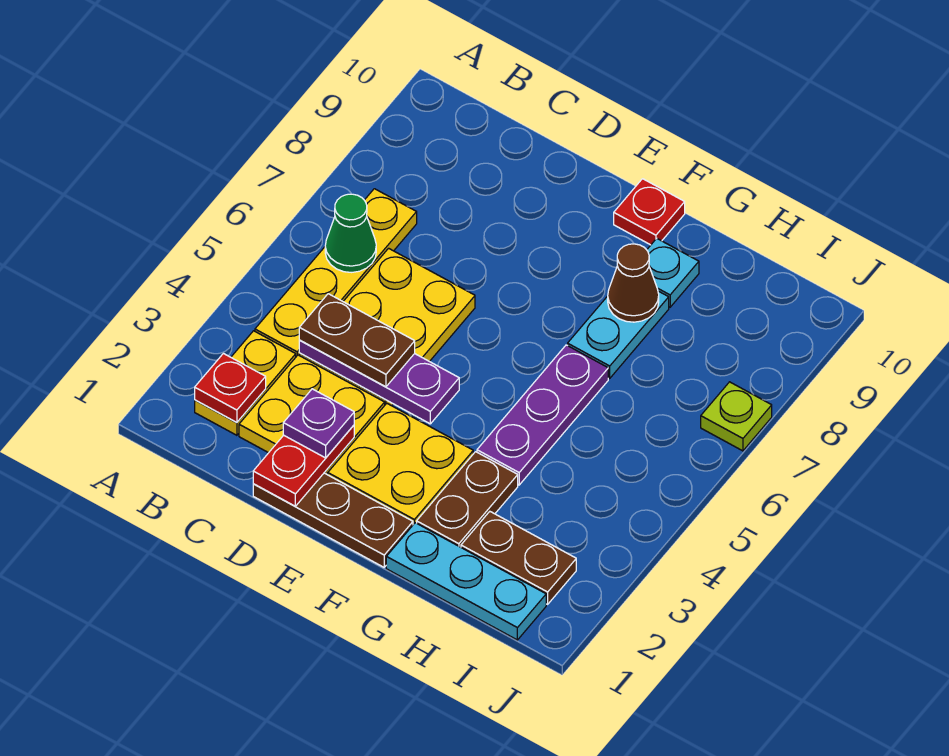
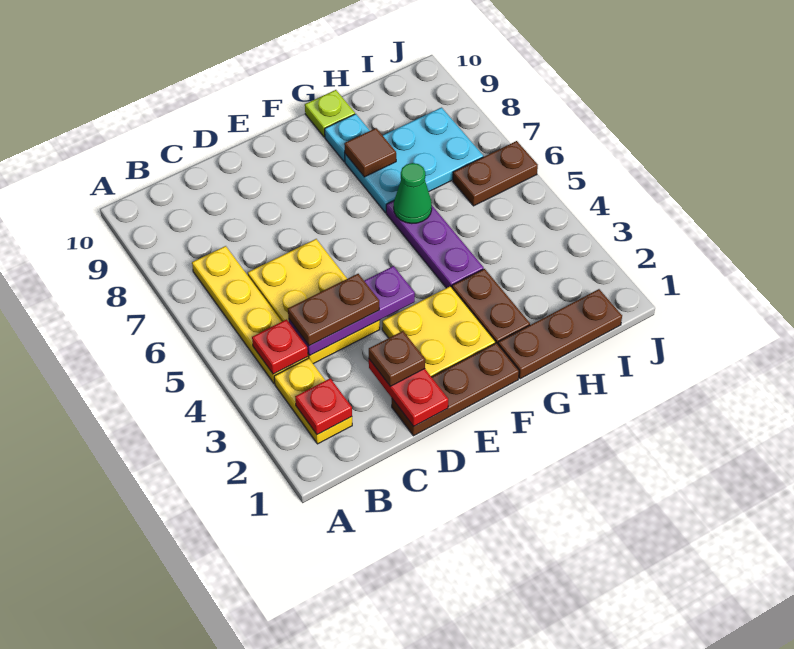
green cone B6 level 2 -> green cone G6 level 2
yellow plate C2:D3 level 1 -> none
purple plate D2 level 3 -> brown plate D2 level 3
red plate F10 level 1 -> red plate B4 level 2
cyan plate G1:I1 level 1 -> brown plate G1:I1 level 1
cyan plate G7:G8 level 1 -> cyan plate G7:I8 level 1
brown cone G8 level 2 -> brown tile G8 level 2
brown plate H2:I2 level 1 -> brown plate I6:J6 level 1
lime plate J7 level 1 -> lime plate G10 level 1

